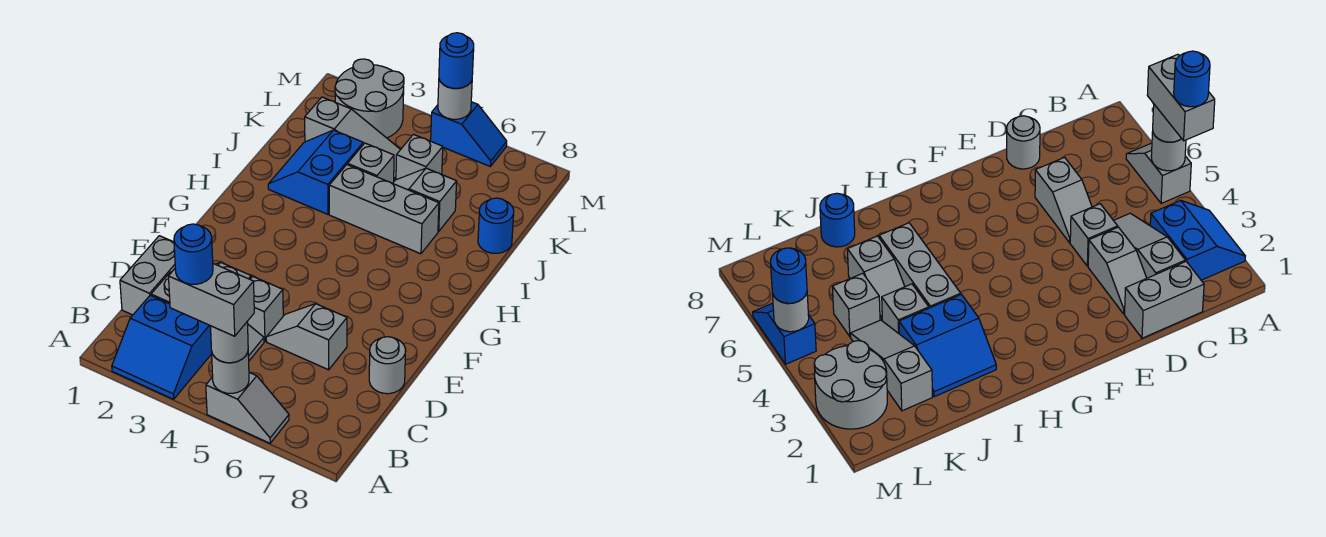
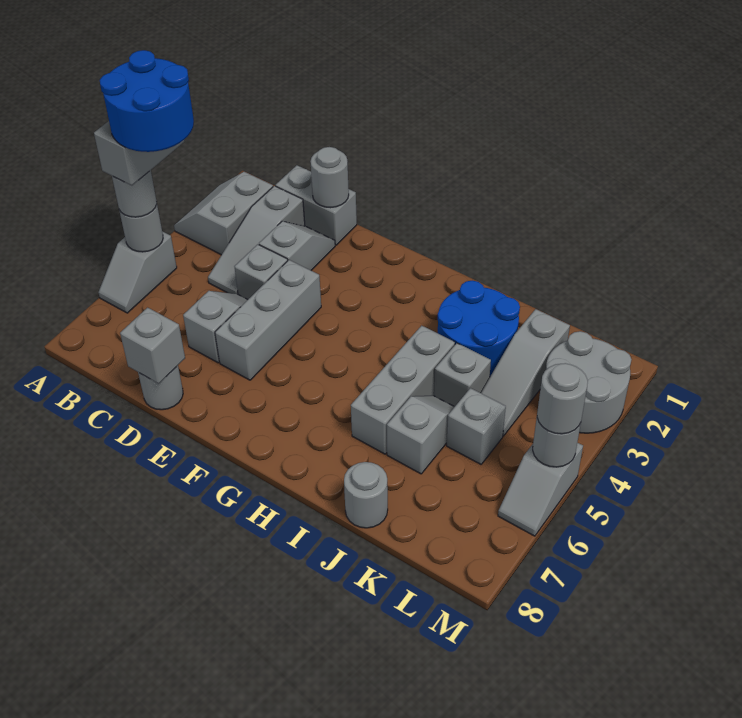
blue slope A2:B3 level 1 top B -> grey slope A2:B3 level 1 top B
blue round brick A4 level 5 -> blue round brick A4:B5 level 5
none -> grey round brick D1 level 2
none -> grey brick D8 level 2
none -> grey brick E4:E6 level 1
blue slope I2:J3 level 1 top 3 -> blue round brick I2:J3 level 1
blue round brick J8 level 1 -> grey round brick J8 level 1
blue slope M5:M6 level 1 top 5 -> grey slope M5:M6 level 1 top 5
blue round brick M5 level 3 -> grey round brick M5 level 3

